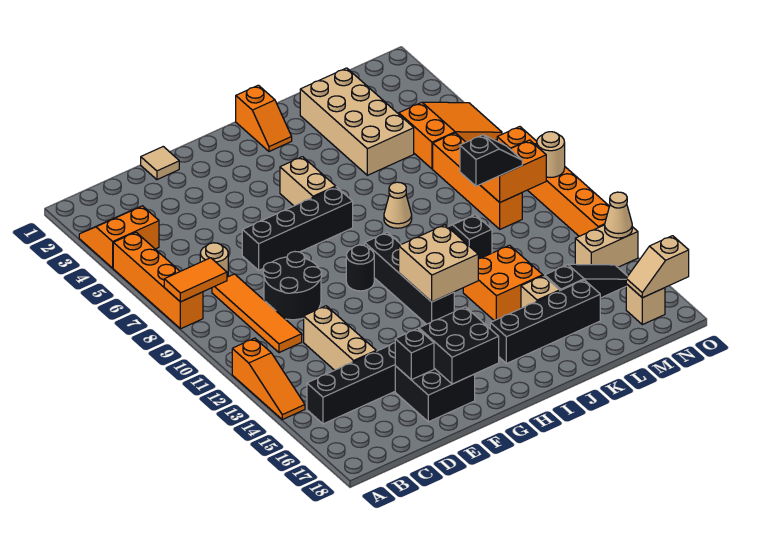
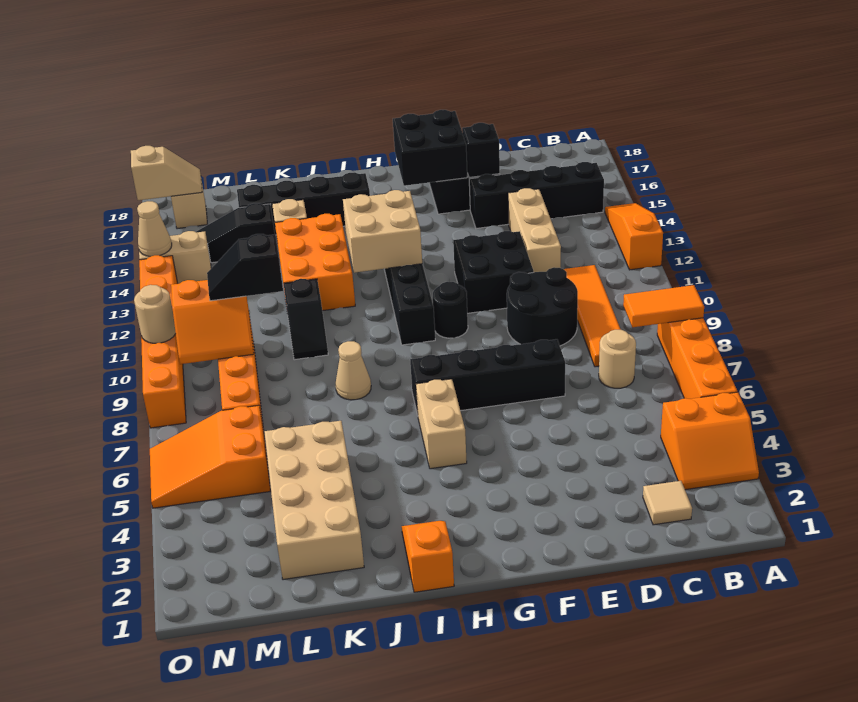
tan tile E1 level 1 -> tan tile C2 level 1
none -> black brick E11:F12 level 1
orange brick J13:K14 level 1 -> orange brick J12:K14 level 1

